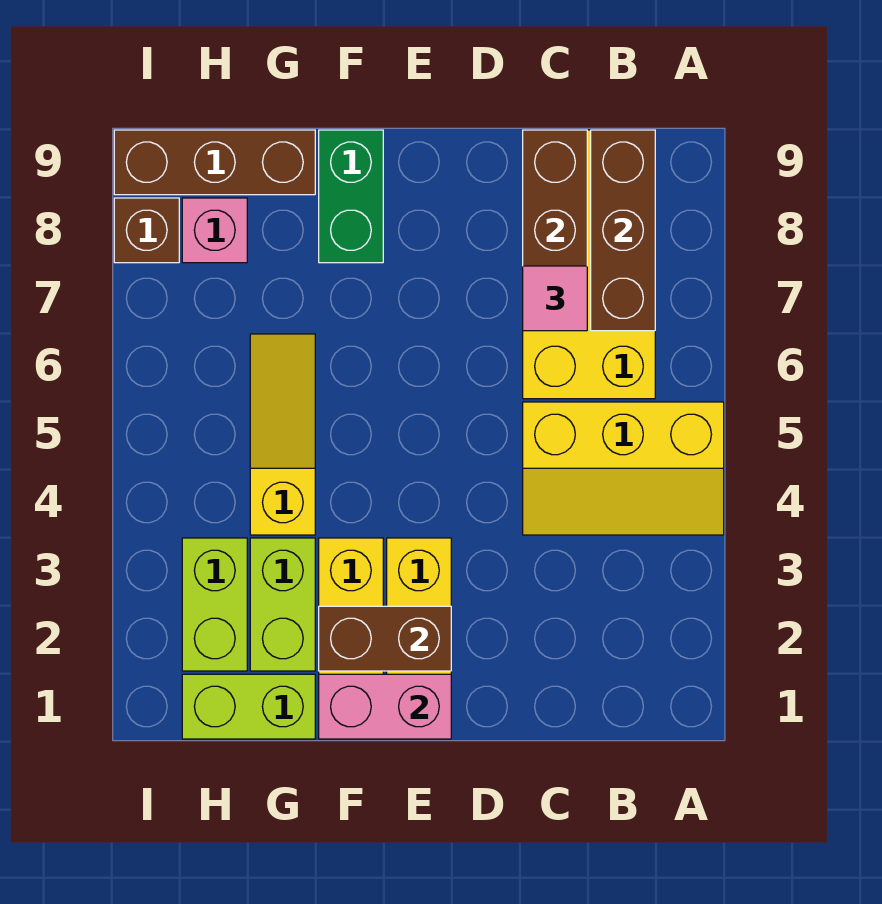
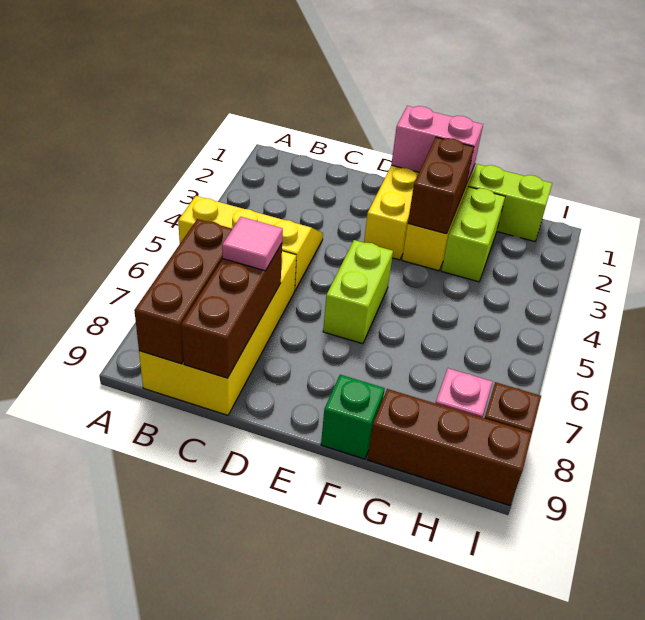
brown brick E2:F2 level 2 -> brown brick F2:F3 level 2
green brick F8:F9 level 1 -> green brick F9 level 1
yellow slope G4:G6 level 1 top 4 -> none
lime brick H2:H3 level 1 -> lime brick E5:E6 level 1

